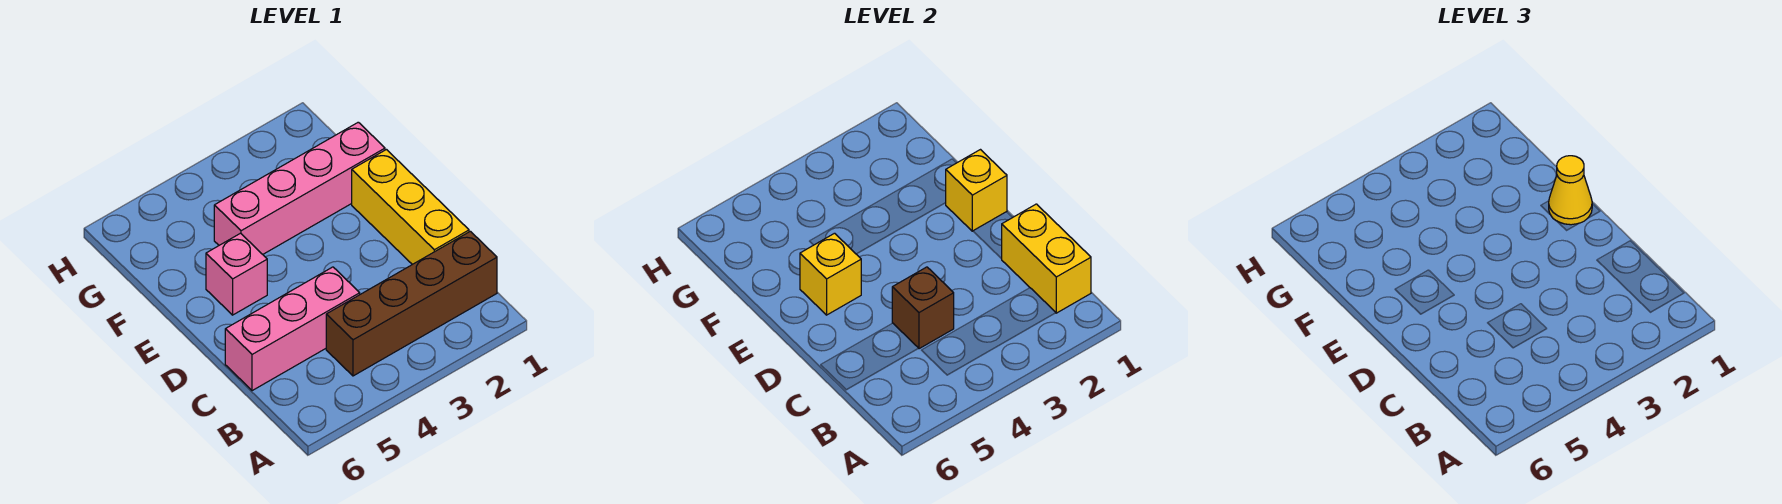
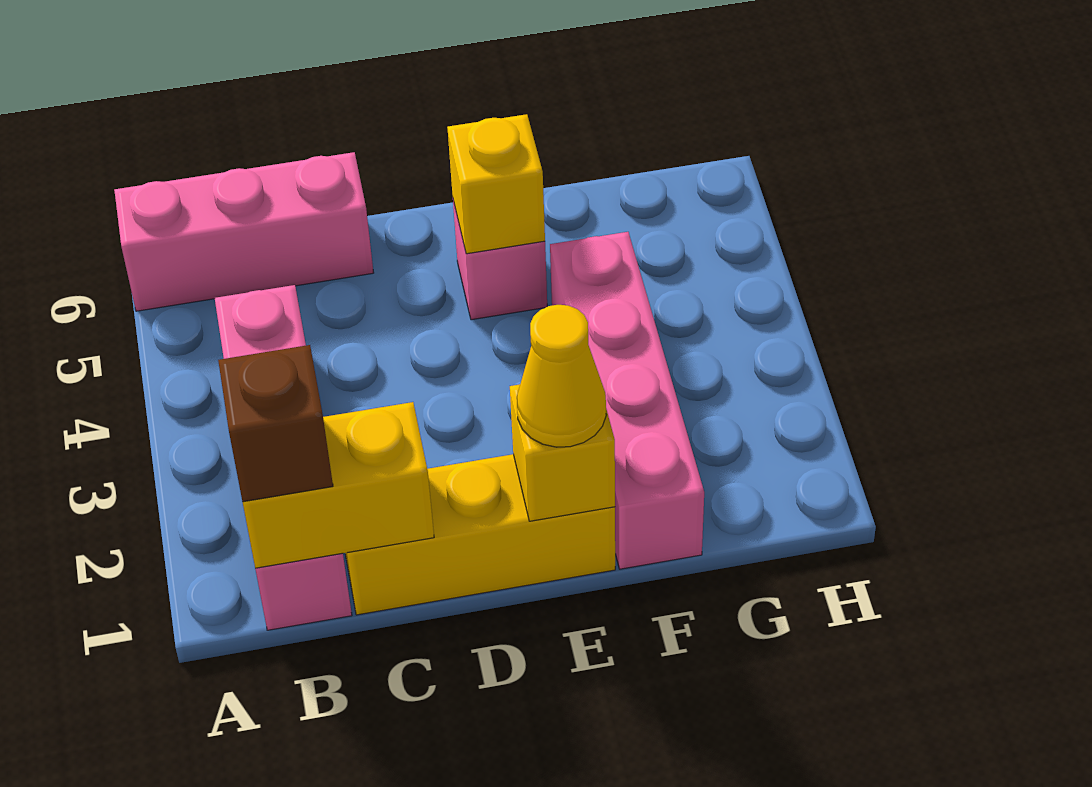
brown brick B1:B4 level 1 -> pink brick B1:B4 level 1
pink brick C4:C6 level 1 -> pink brick A6:C6 level 1
brown brick C4 level 2 -> brown brick B1 level 3

